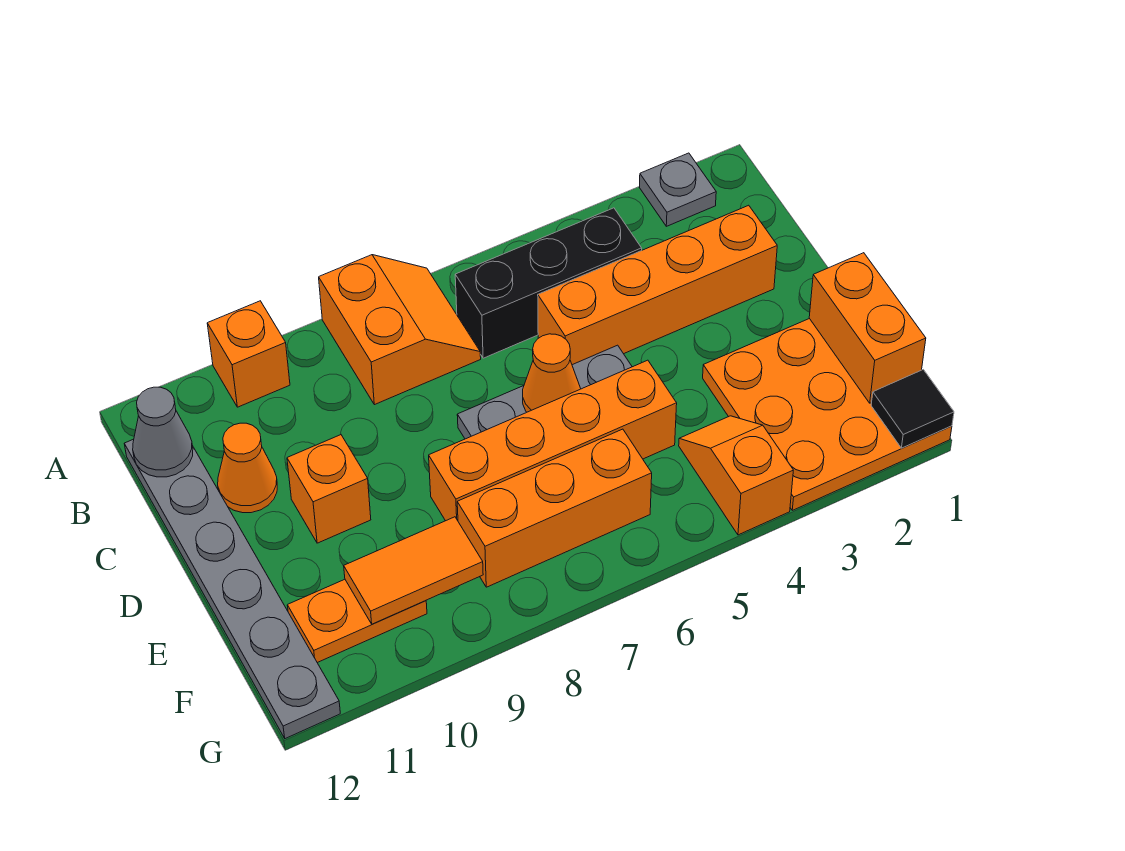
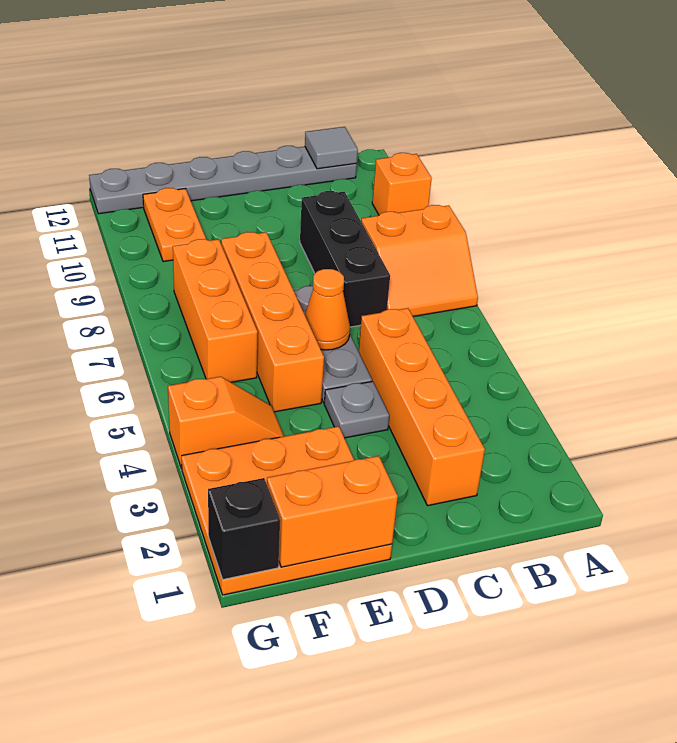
grey plate A2 level 1 -> grey plate D4 level 1
black brick B4:B6 level 1 -> black brick C7:C9 level 1
grey cone B12 level 2 -> grey tile B12 level 2
orange cone C11 level 1 -> none
orange brick D10 level 1 -> none
orange tile F9:F10 level 2 -> none
black tile G1 level 2 -> black brick G1 level 2

